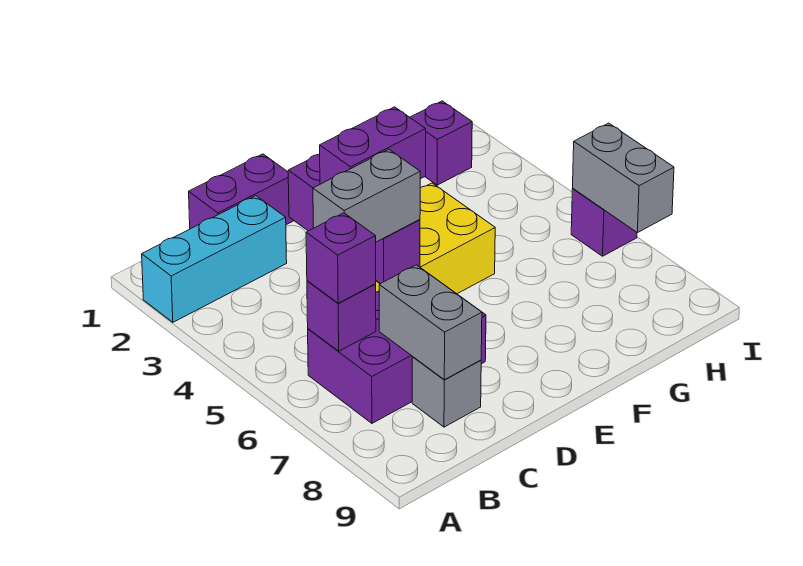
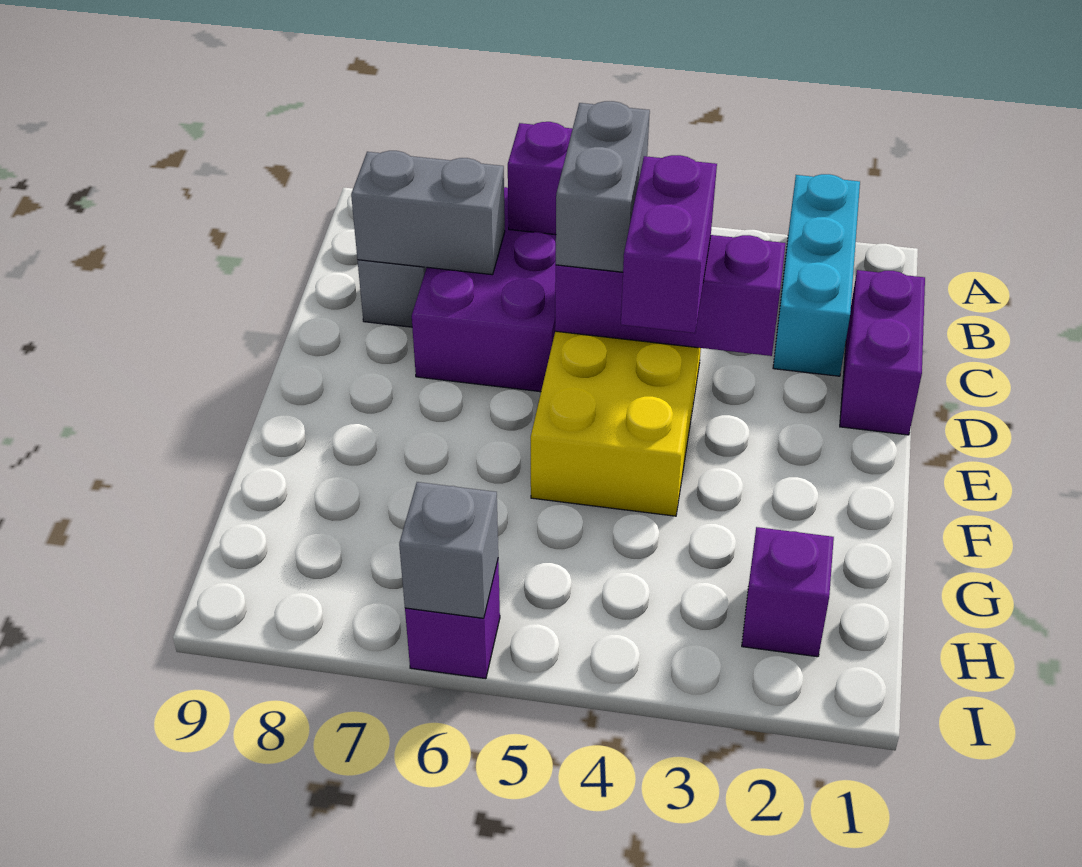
purple brick B6 level 3 -> none
grey brick I6:I7 level 2 -> grey brick I6 level 2

